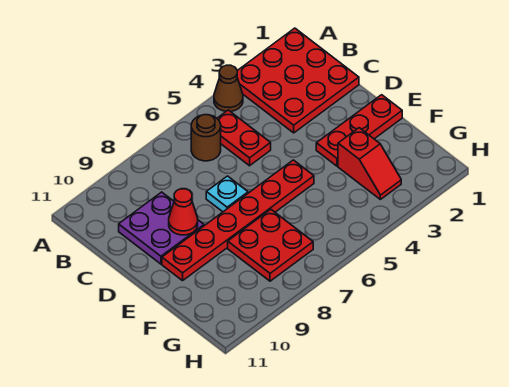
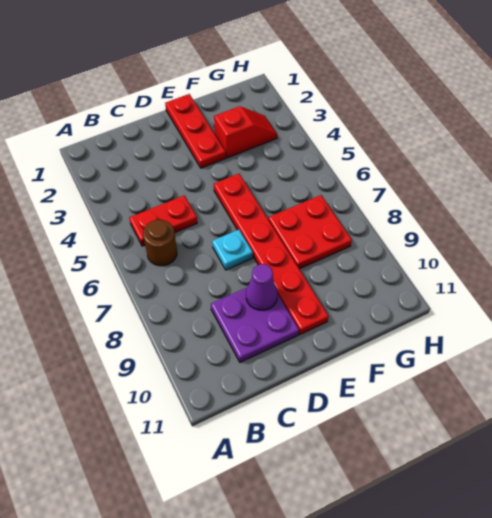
red plate A1:C3 level 1 -> none
brown cone A4 level 1 -> none
red cone D9 level 2 -> purple cone D9 level 2

